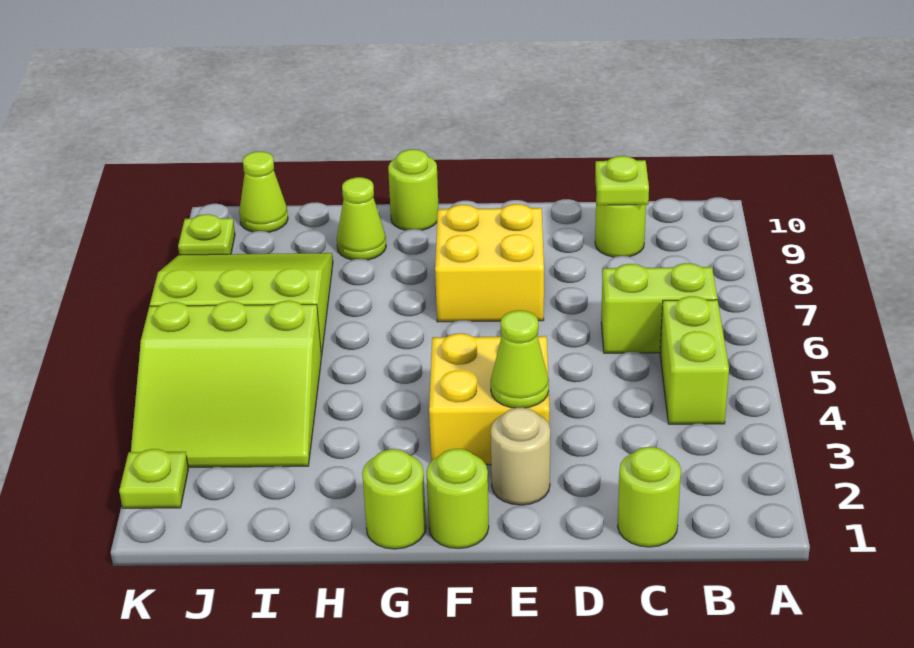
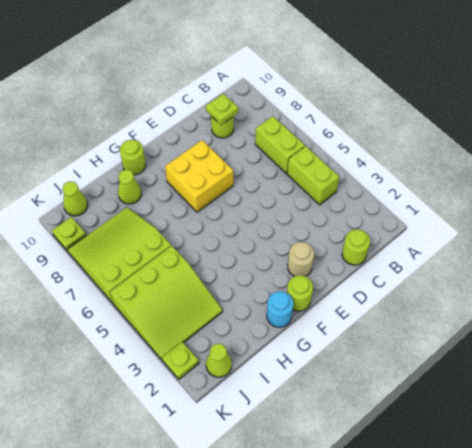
lime brick B6:C6 level 1 -> lime brick B6:B7 level 1
yellow brick E3:F4 level 1 -> none
lime cone E3 level 2 -> lime cone J1 level 1
lime round brick G1 level 1 -> cyan round brick G1 level 1

